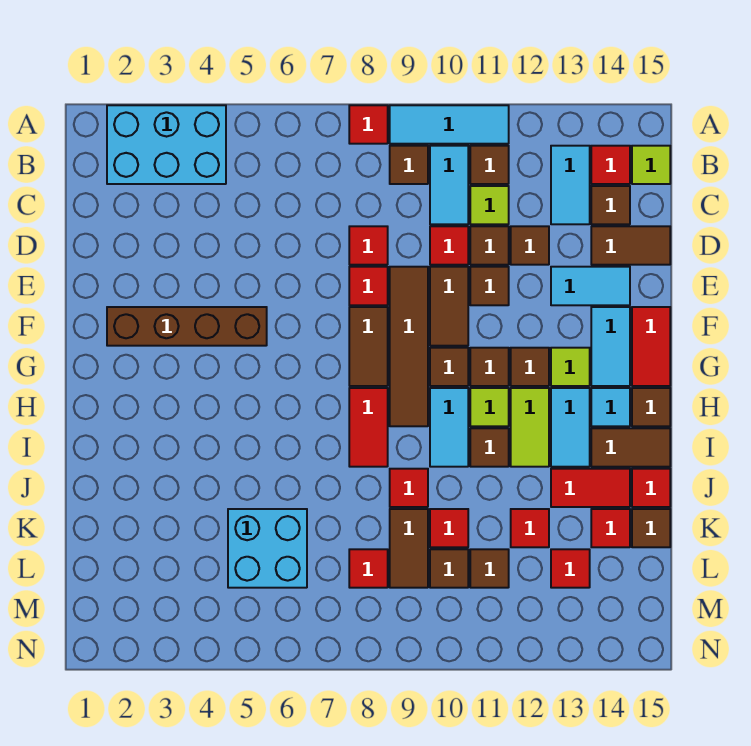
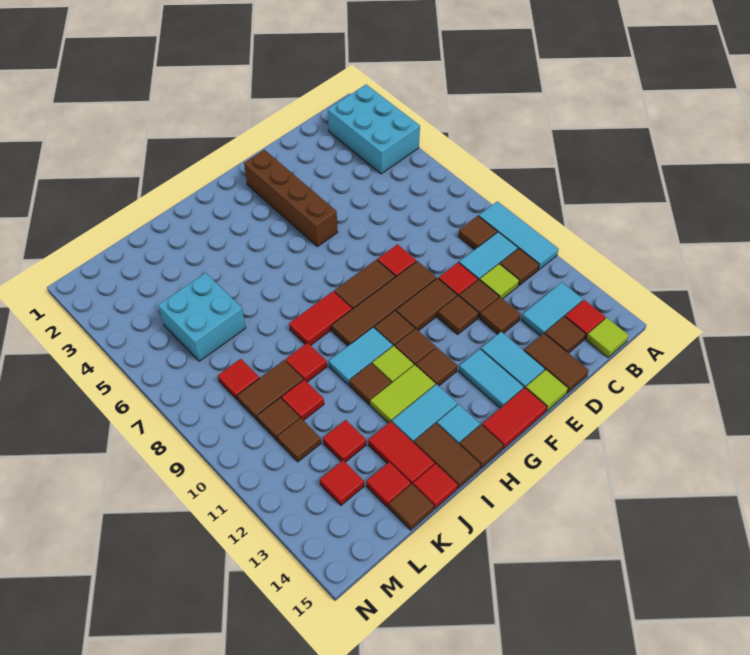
red tile A8 level 1 -> none
red tile D8 level 1 -> none
cyan tile F14:G14 level 1 -> cyan tile F13:F14 level 1
lime tile G13 level 1 -> lime tile E15 level 1

